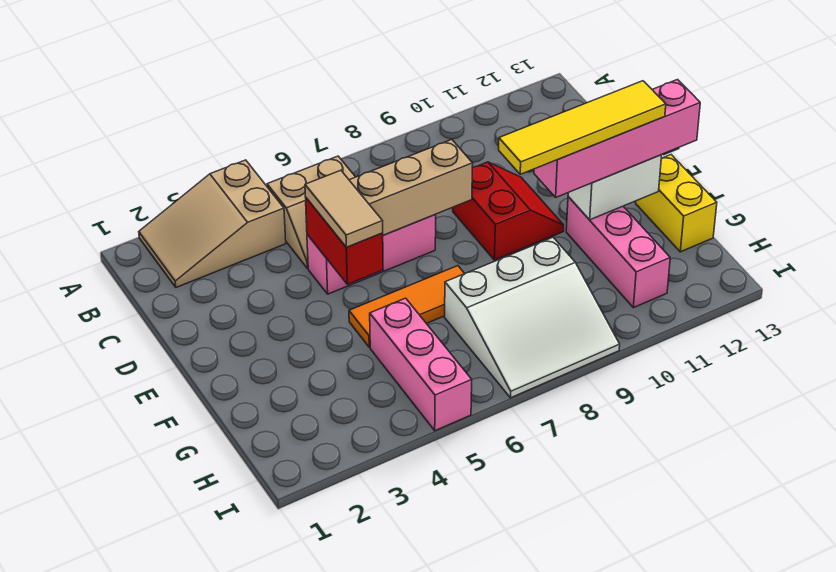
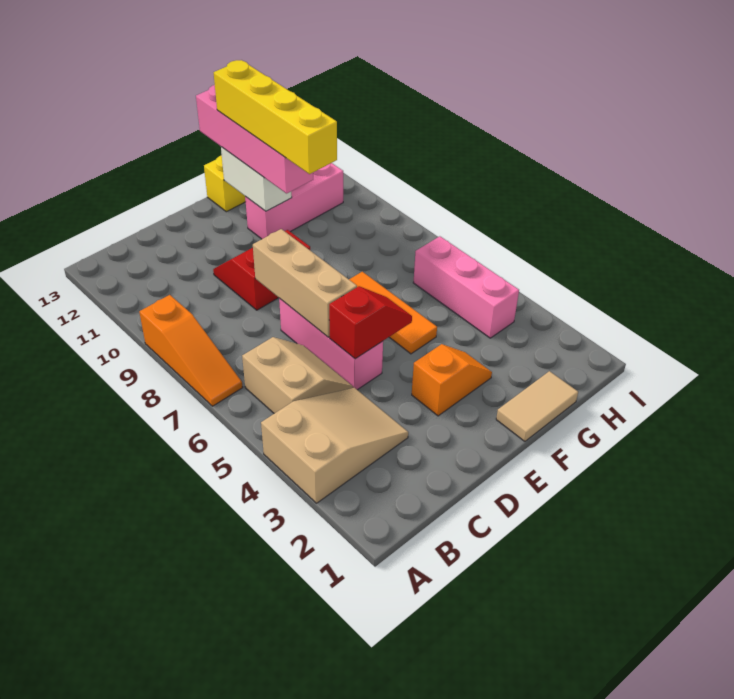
tan slope A2:B4 level 1 top 4 -> tan slope A3:C4 level 1 top A
none -> orange slope A7:A9 level 1 top 9
red brick D5:E5 level 2 -> red slope D5:E5 level 2 top D
tan tile D5:E5 level 3 -> tan tile F1:G1 level 1
none -> orange slope E3:F3 level 1 top E
yellow tile F9:F12 level 4 -> yellow brick F9:F12 level 4
pink brick G5:I5 level 1 -> pink brick H4:H6 level 1
white slope G7:I9 level 1 top G -> none

